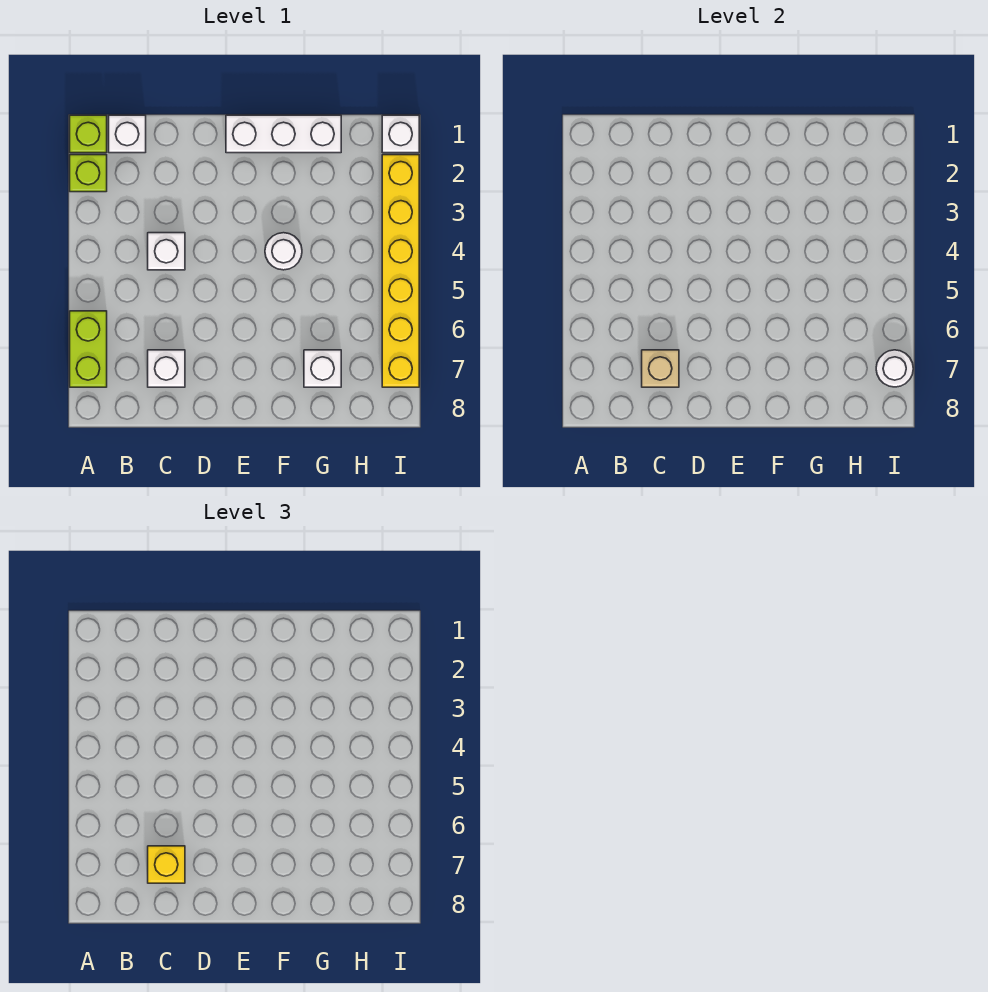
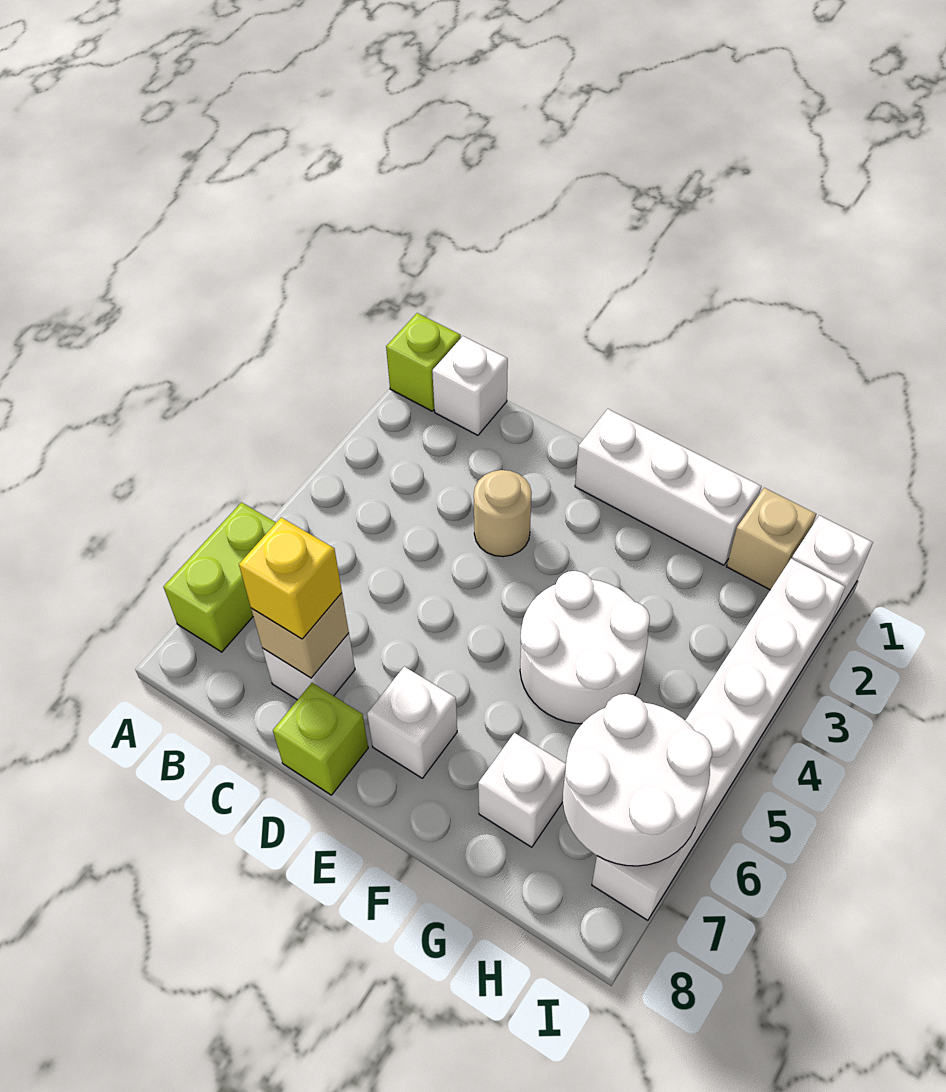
lime brick A2 level 1 -> lime brick D8 level 1
white brick C4 level 1 -> white brick E7 level 1
none -> tan round brick D3 level 1
white round brick F4 level 1 -> white round brick F4:G5 level 1
none -> tan brick H1 level 1
yellow brick I2:I7 level 1 -> white brick I2:I7 level 1
white round brick I7 level 2 -> white round brick H6:I7 level 2

